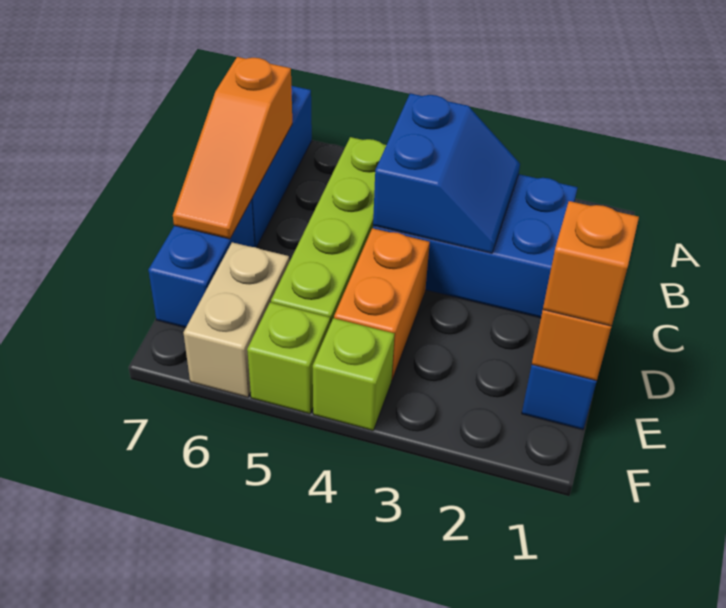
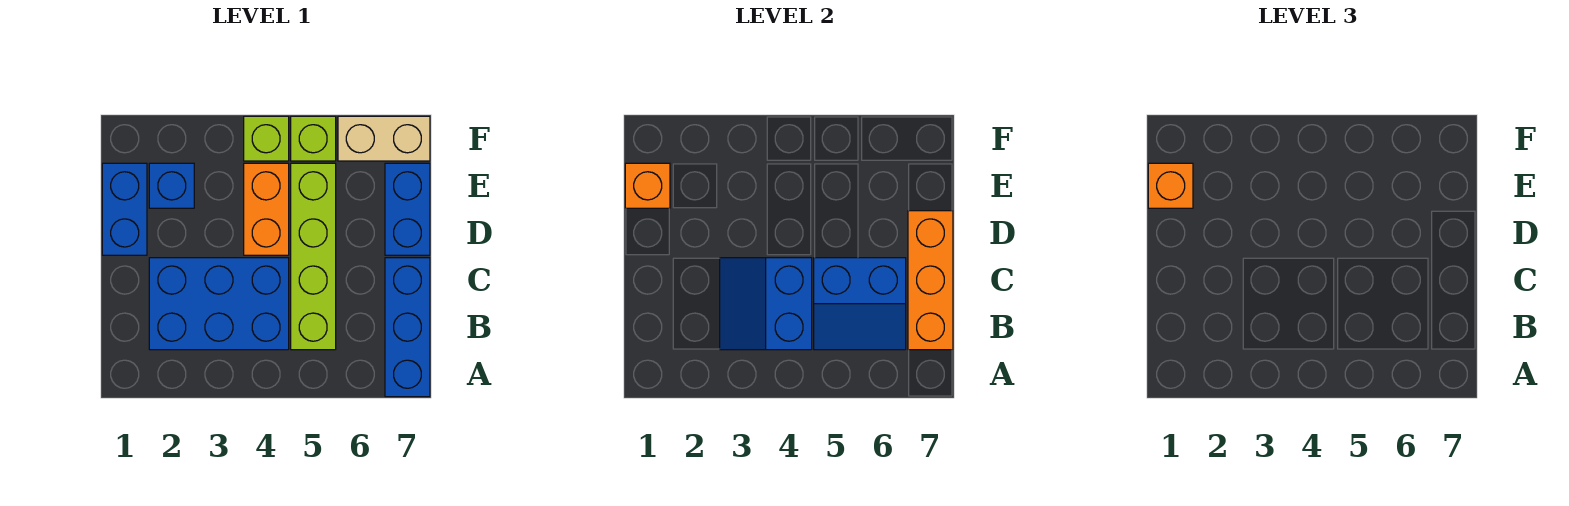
none -> blue slope B5:C6 level 2 top C
orange slope B7:D7 level 2 top B -> orange brick B7:D7 level 2
none -> blue brick E2 level 1
tan brick E6:F6 level 1 -> tan brick F6:F7 level 1

